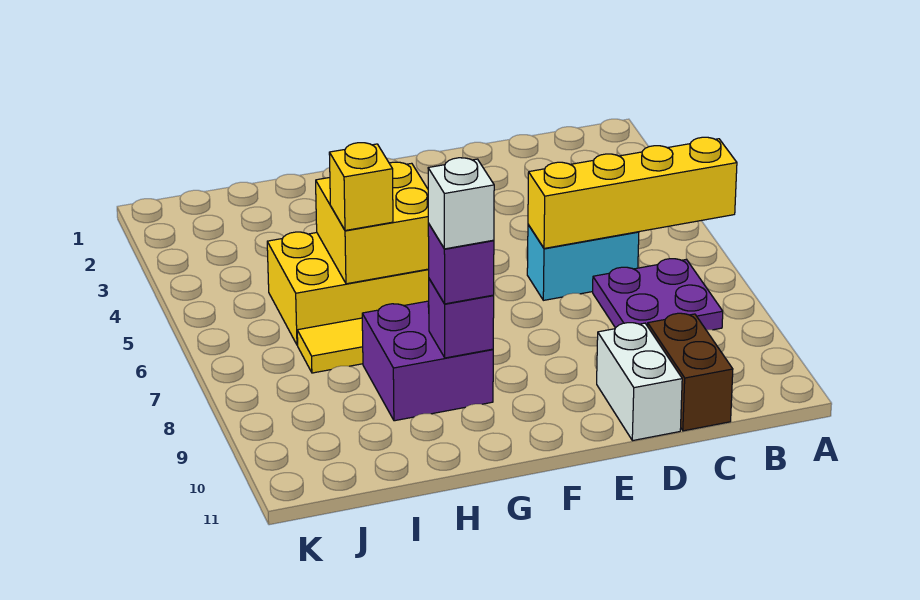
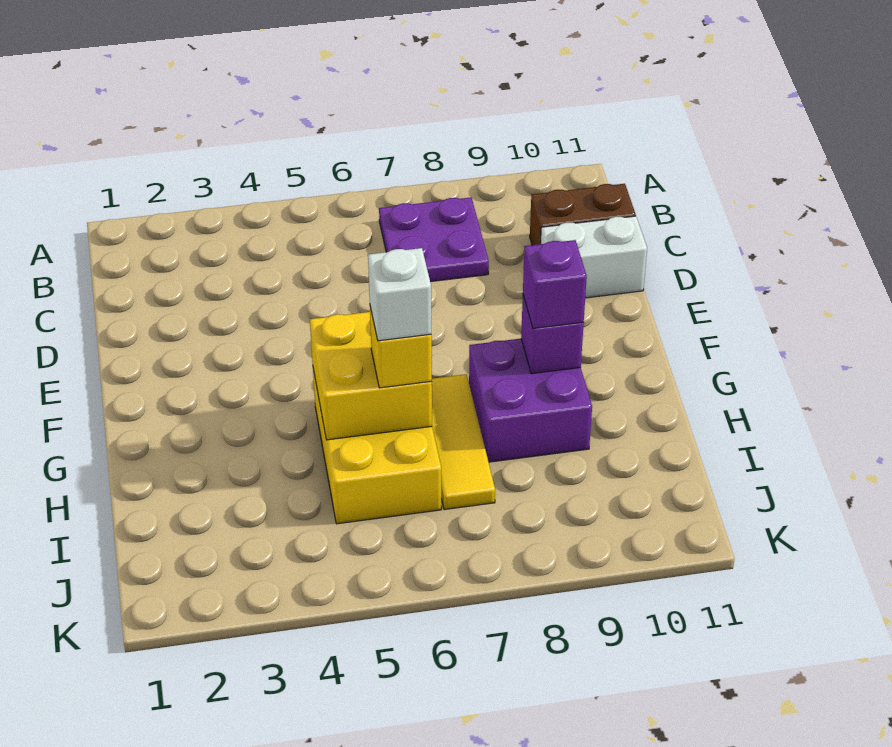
yellow brick A6:D6 level 2 -> none
cyan brick C6:D6 level 1 -> none
white brick G9 level 4 -> white brick H6 level 4

